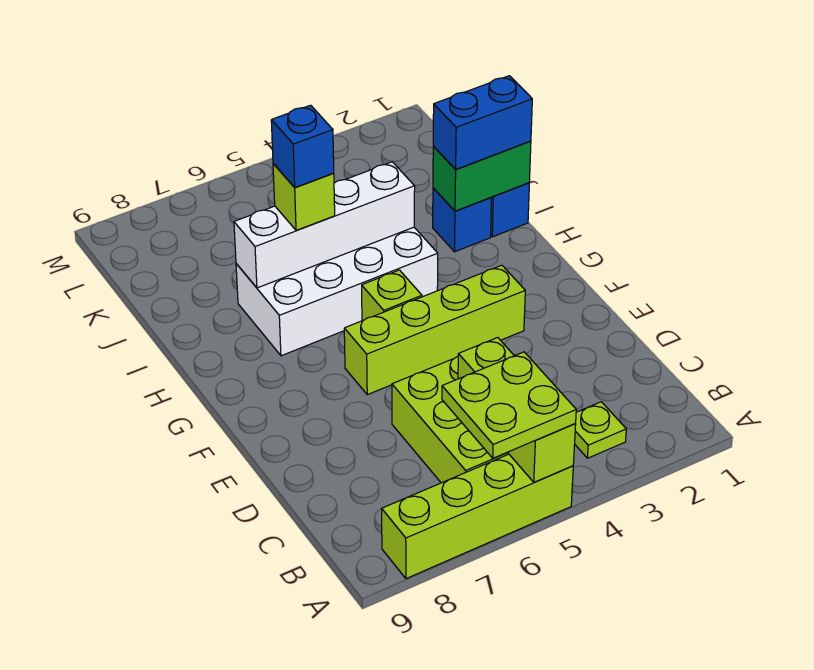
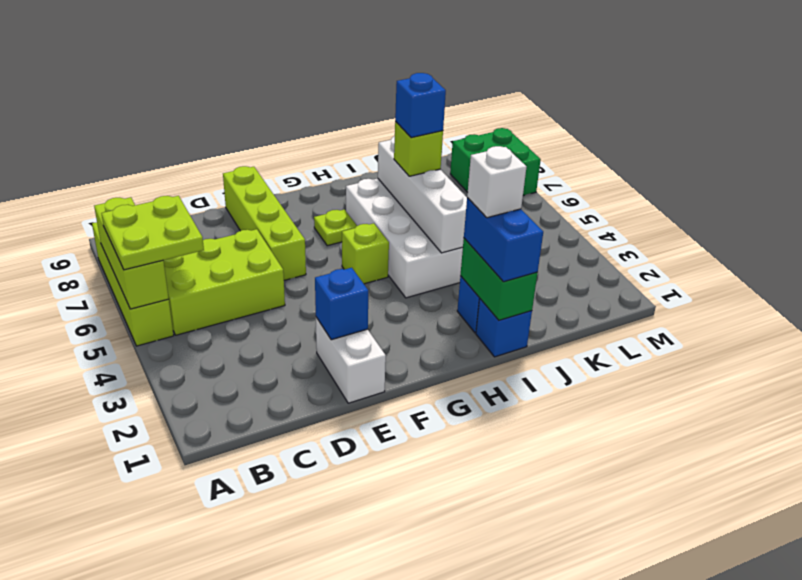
lime brick A5:C5 level 2 -> lime brick A5:A7 level 2
lime plate B3 level 1 -> lime plate G7 level 1
none -> white brick E1:E2 level 1
none -> blue brick E2 level 2
lime brick F3:F6 level 1 -> lime brick E6:E9 level 1
none -> white brick I2 level 4
none -> green brick L7:M8 level 1

